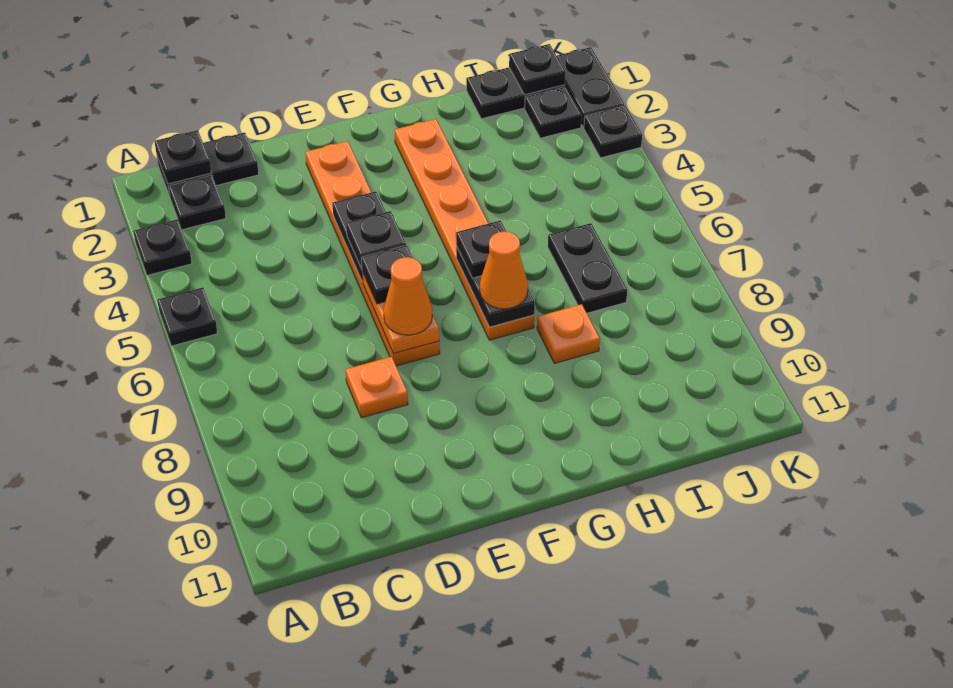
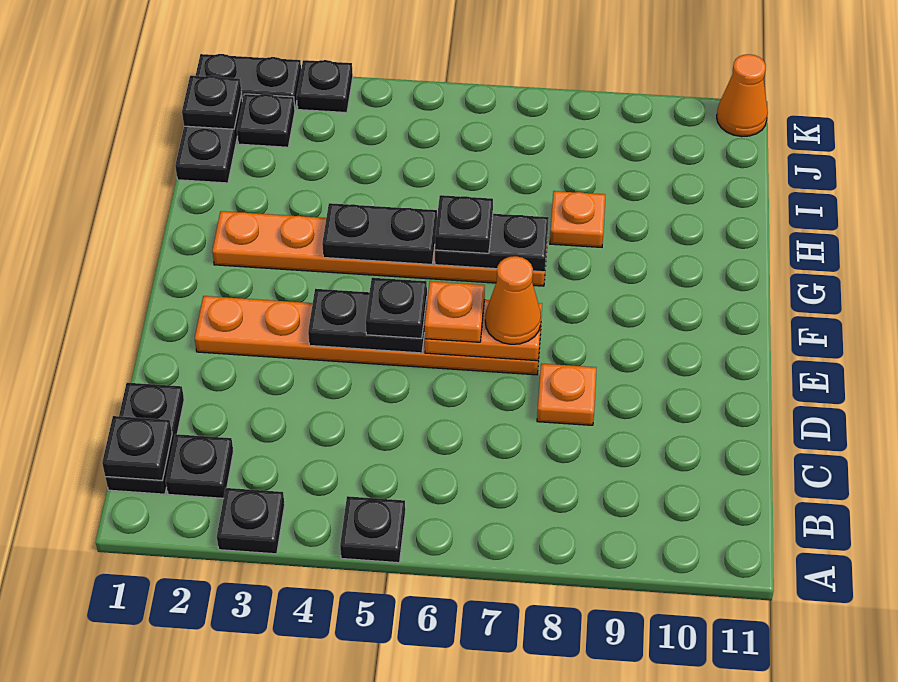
black plate E6 level 3 -> orange plate E6 level 3
orange cone G7 level 3 -> orange cone K11 level 1
black plate I6:I7 level 1 -> black plate G4:G5 level 2

